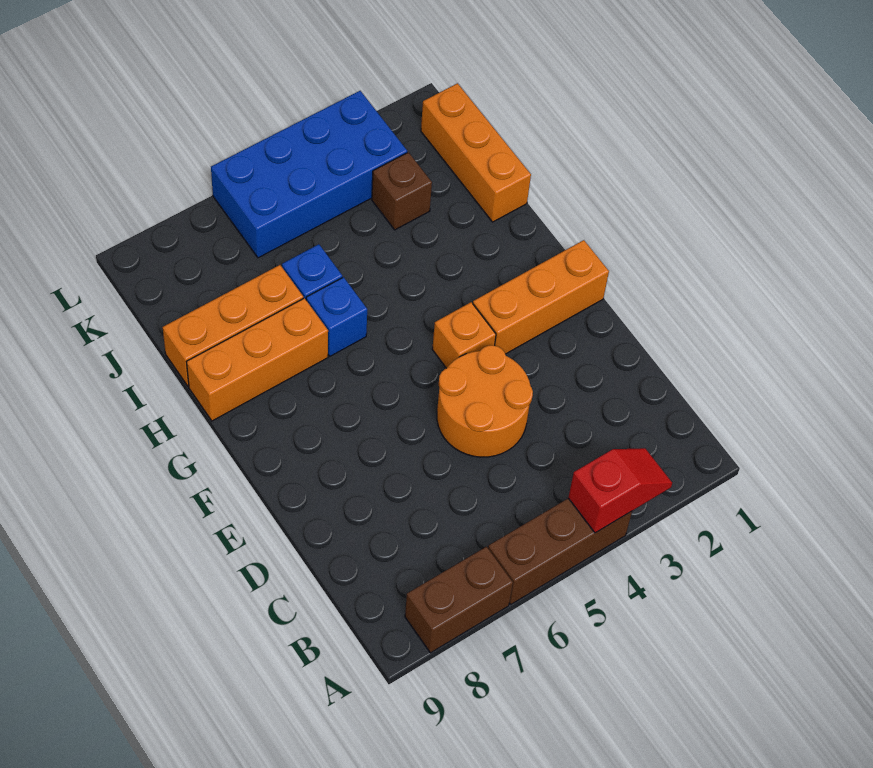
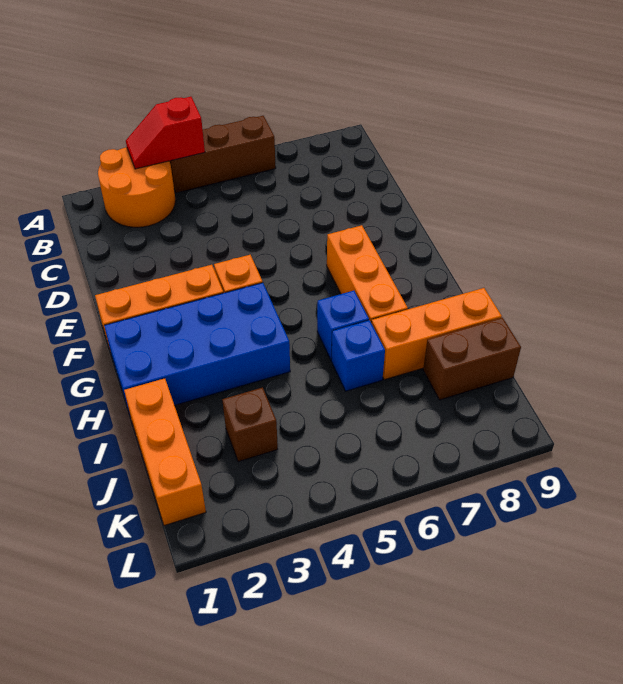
brown brick A7:A8 level 1 -> brown brick J8:J9 level 1
orange round brick D4:E5 level 1 -> orange round brick A2:B3 level 1
orange brick H7:H9 level 1 -> orange brick F7:H7 level 1
blue brick K3:L6 level 1 -> blue brick G1:H4 level 1

